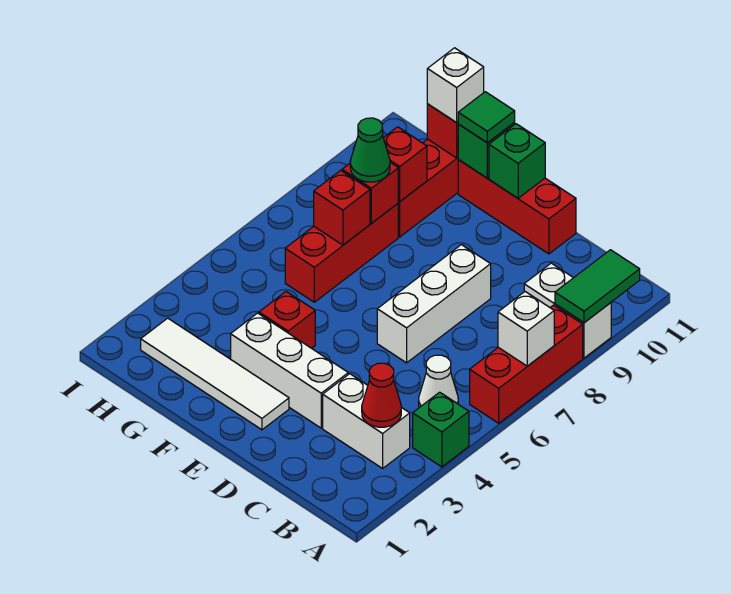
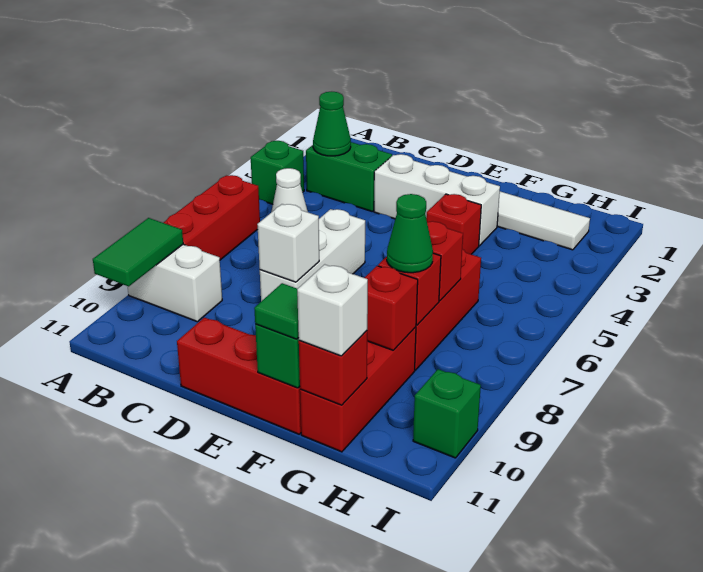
white brick A7 level 2 -> white brick D8 level 2
white brick B3:C3 level 1 -> green brick B3:C3 level 1
red cone B3 level 2 -> green cone B3 level 2
green brick E11 level 2 -> green brick I10 level 1

